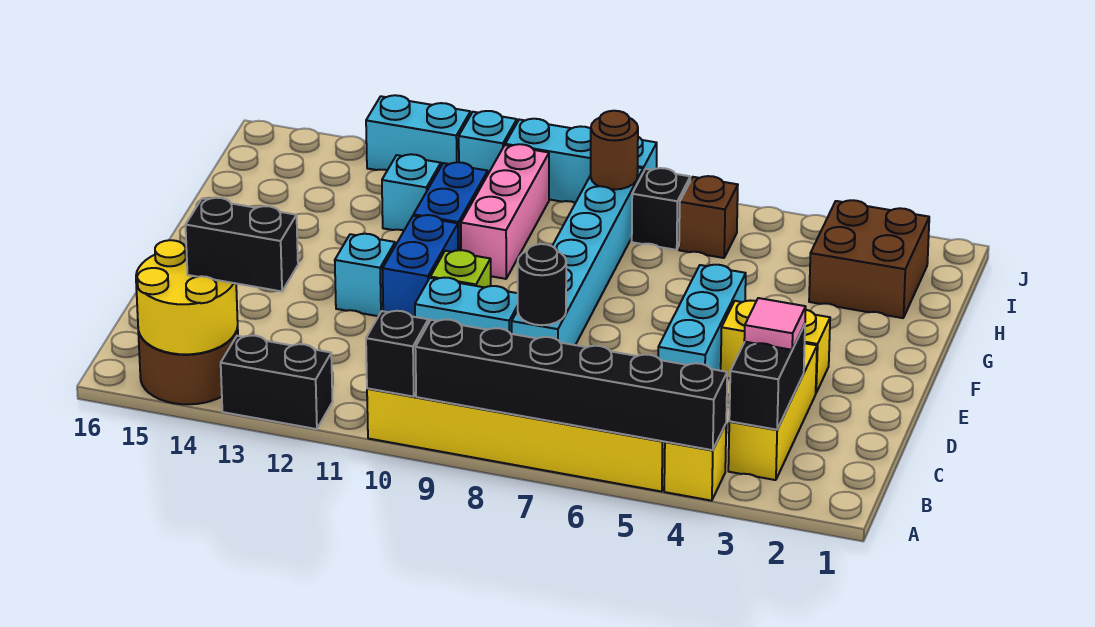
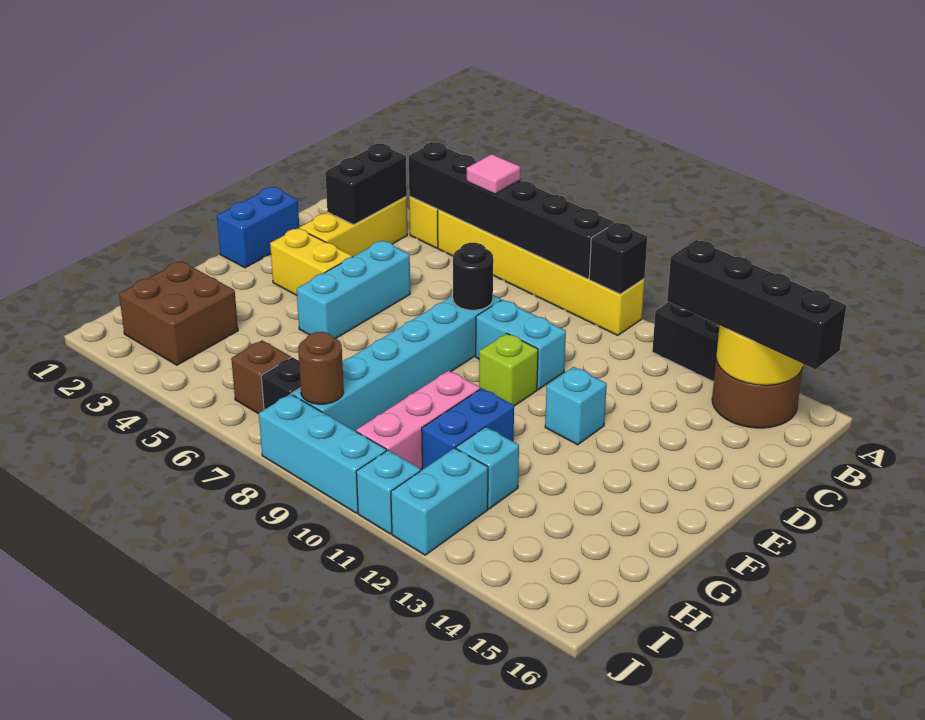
black brick B13:B14 level 3 -> black brick B13:B16 level 3
pink tile C3 level 3 -> pink tile A6 level 3
blue brick E11:F11 level 1 -> blue brick D1:E1 level 1
cyan brick J12:J13 level 1 -> cyan brick I12:J12 level 1

